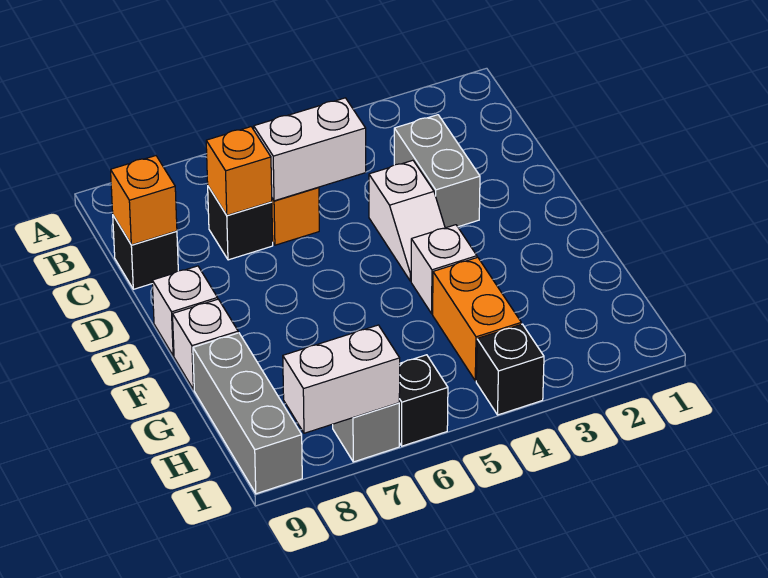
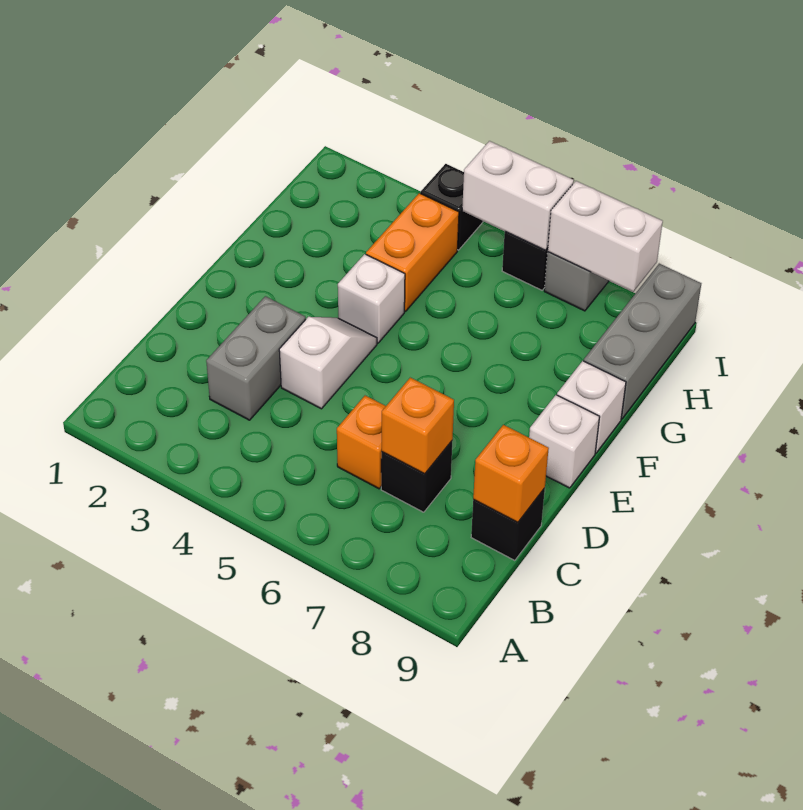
white brick C5:C6 level 2 -> white brick I5:I6 level 2

